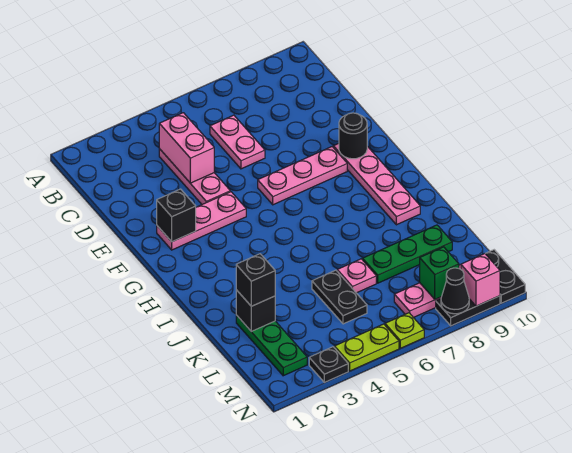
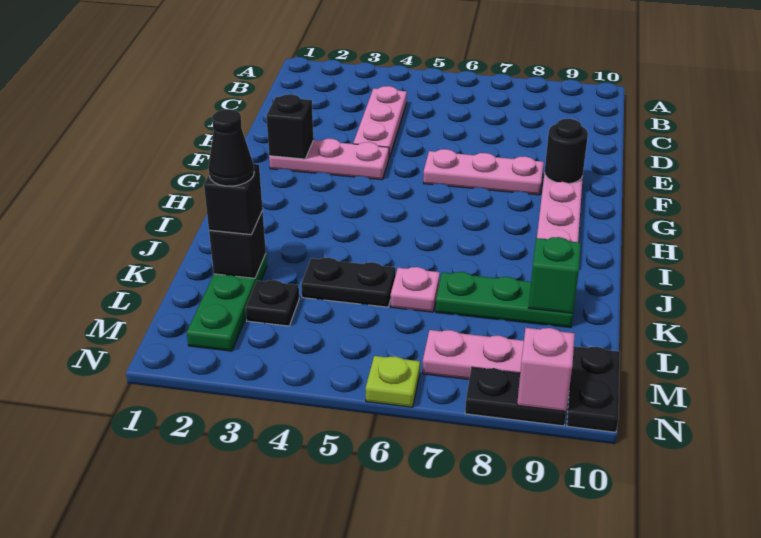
pink brick C4:D4 level 2 -> none
pink plate C6:D6 level 1 -> none
black plate K5:L5 level 1 -> black plate K4:K5 level 1
green brick M8 level 2 -> green brick K9 level 2
black plate N3 level 1 -> black plate L3 level 1
lime plate N4:N5 level 1 -> none
black cone N8 level 2 -> black cone K2 level 4

